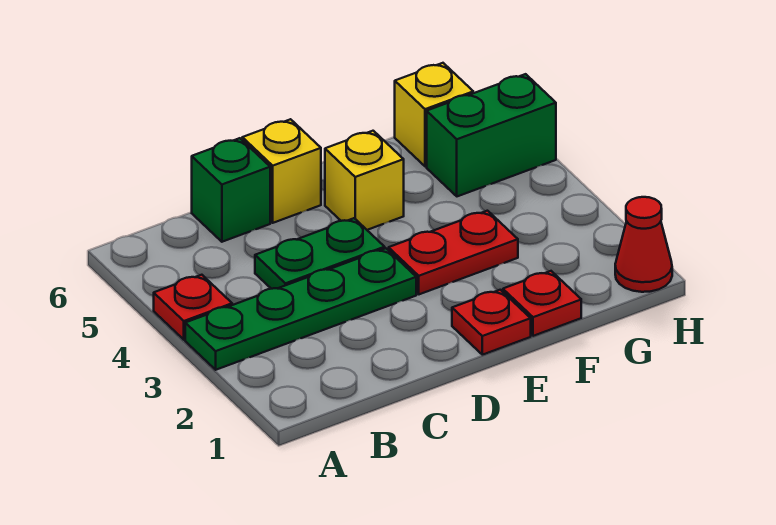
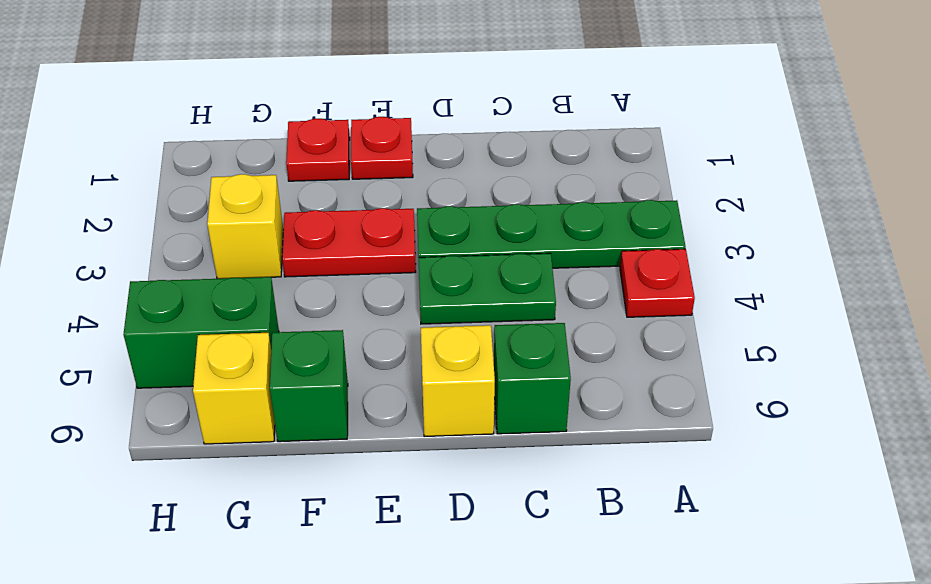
yellow brick E5 level 1 -> yellow brick G3 level 1
none -> green brick F6 level 1
red cone H1 level 1 -> none

